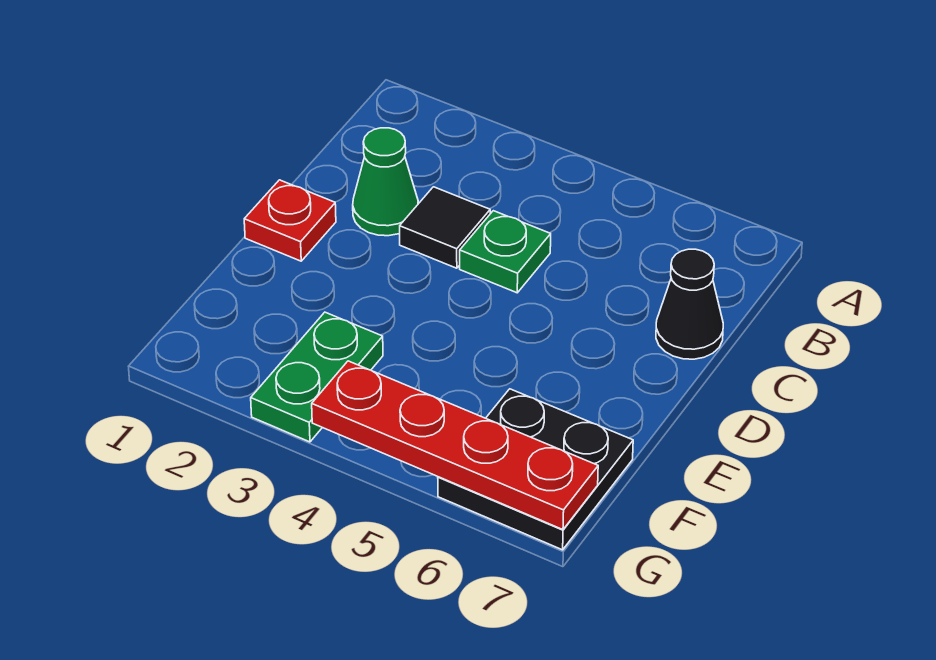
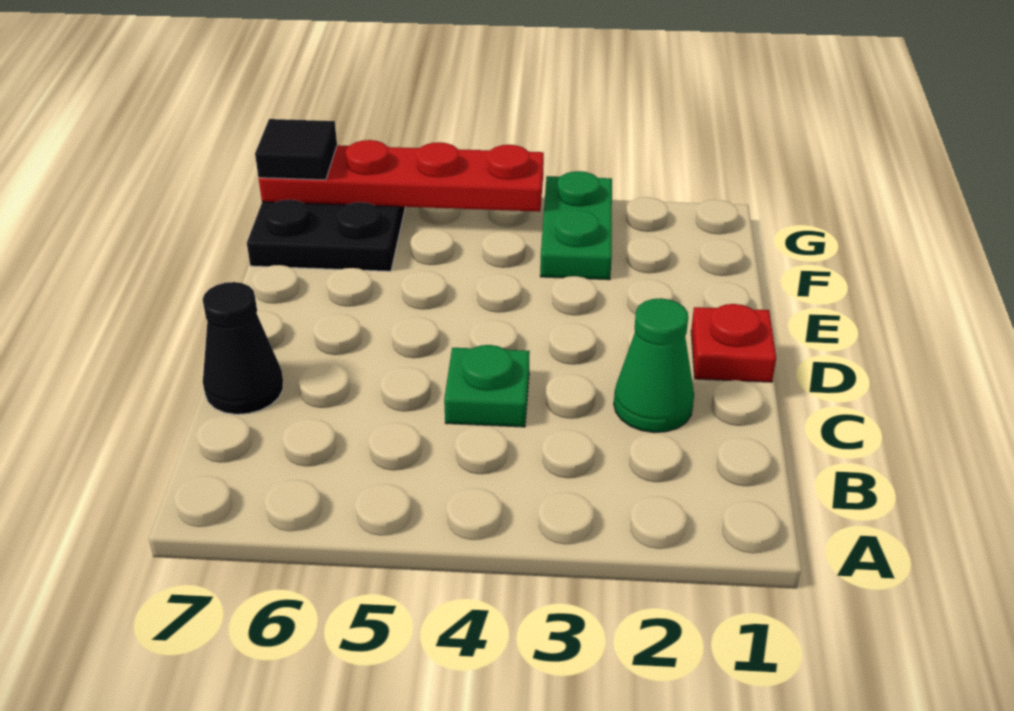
black tile C3 level 1 -> black tile G7 level 3

